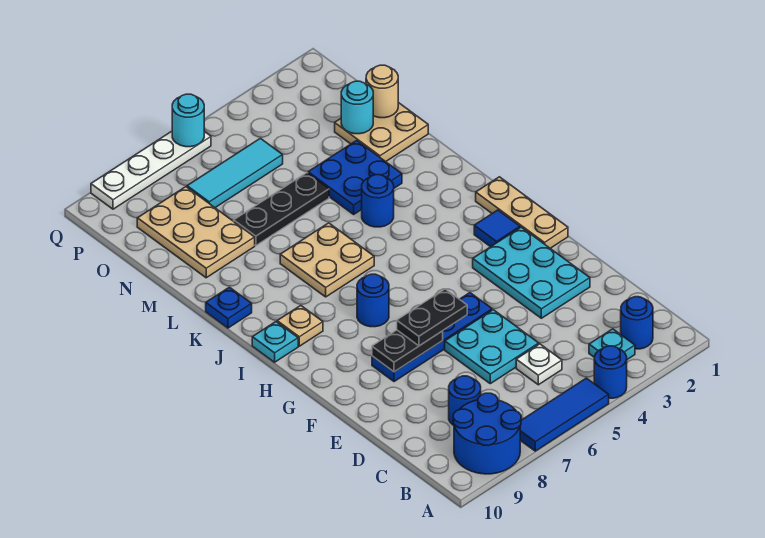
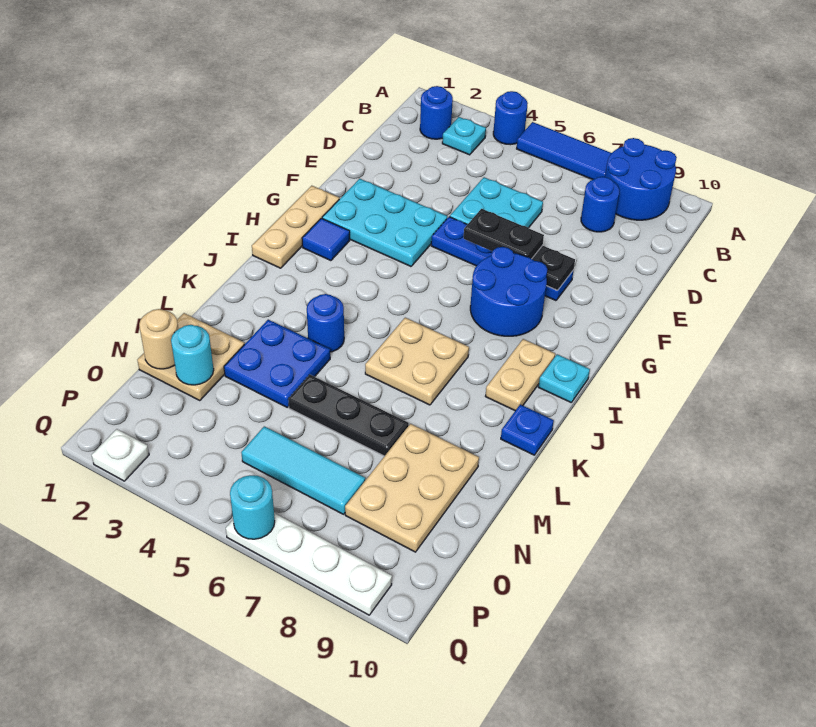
white plate C5 level 1 -> white plate Q2 level 1
cyan plate E2:G3 level 1 -> cyan plate F2:G4 level 1
blue round brick H7 level 1 -> blue round brick G7:H8 level 1
tan plate I9 level 1 -> tan plate I9:J9 level 1

